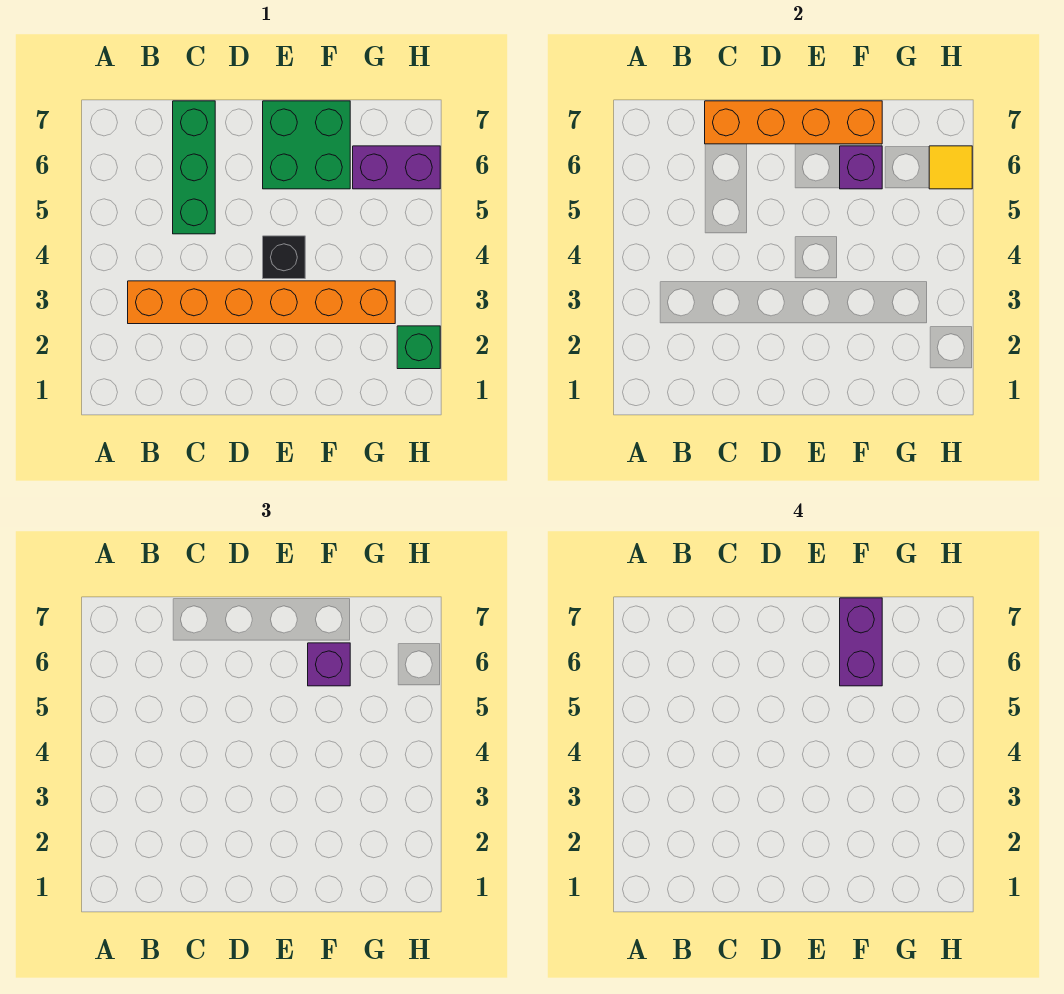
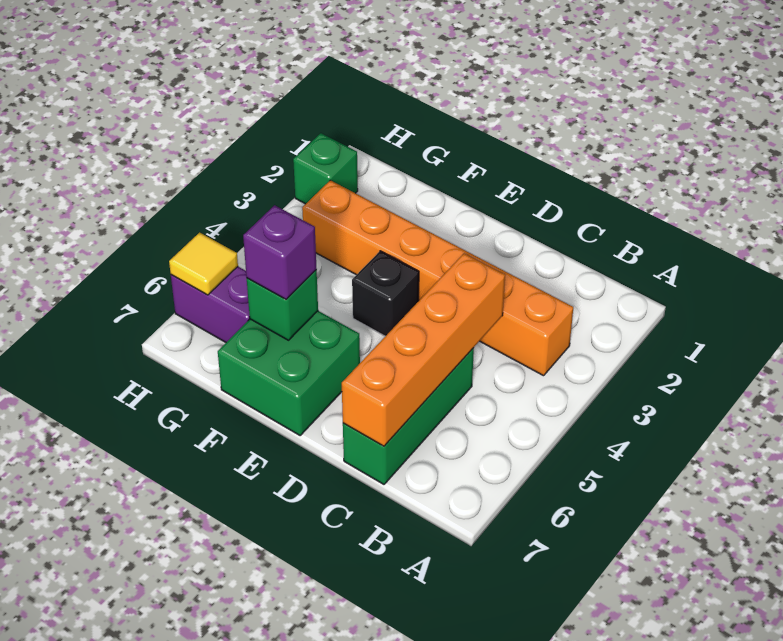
orange brick C7:F7 level 2 -> orange brick C4:C7 level 2
purple brick F6 level 2 -> green brick F6 level 2
purple brick F6:F7 level 4 -> none

